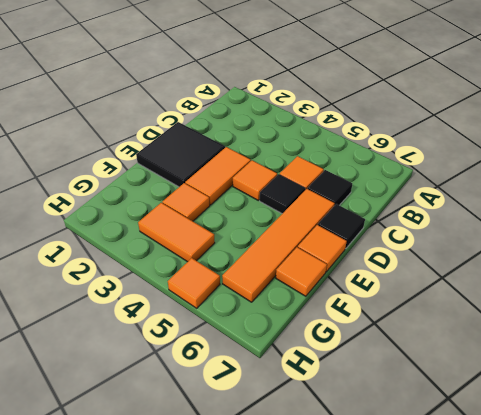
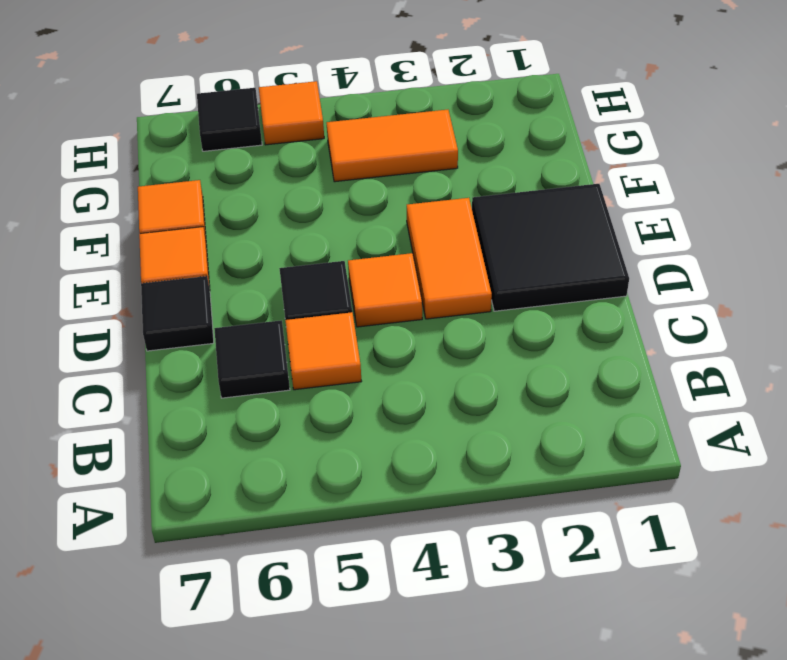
orange tile D6:G6 level 1 -> none
orange tile F3 level 1 -> none
none -> black tile H6 level 1

